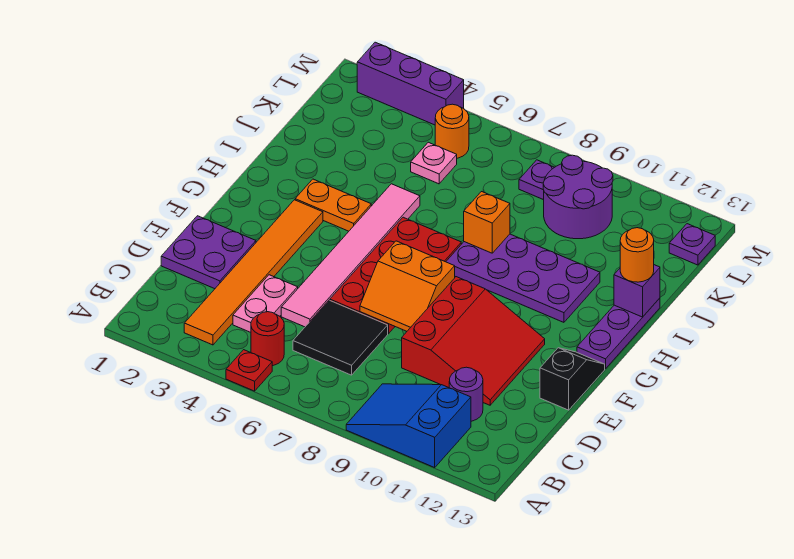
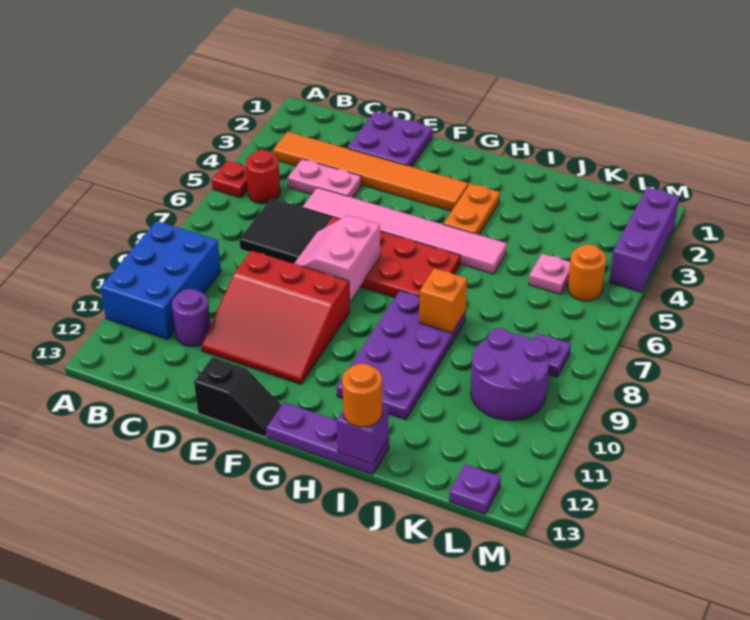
blue slope A9:B11 level 1 top 11 -> blue brick A9:B11 level 1
orange slope E7:F8 level 2 top F -> pink slope E7:F8 level 2 top F

